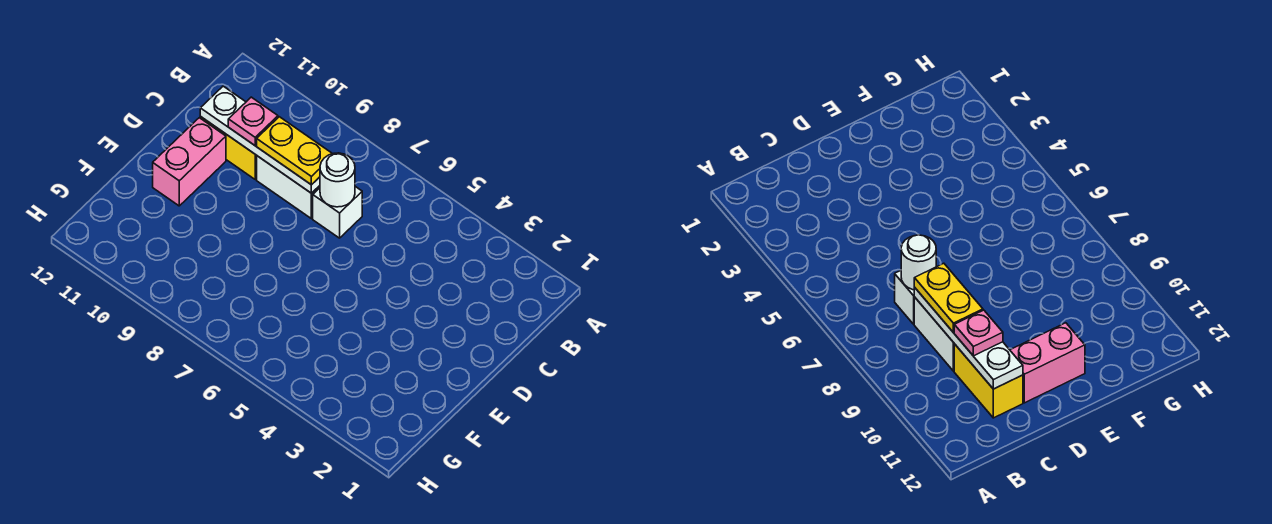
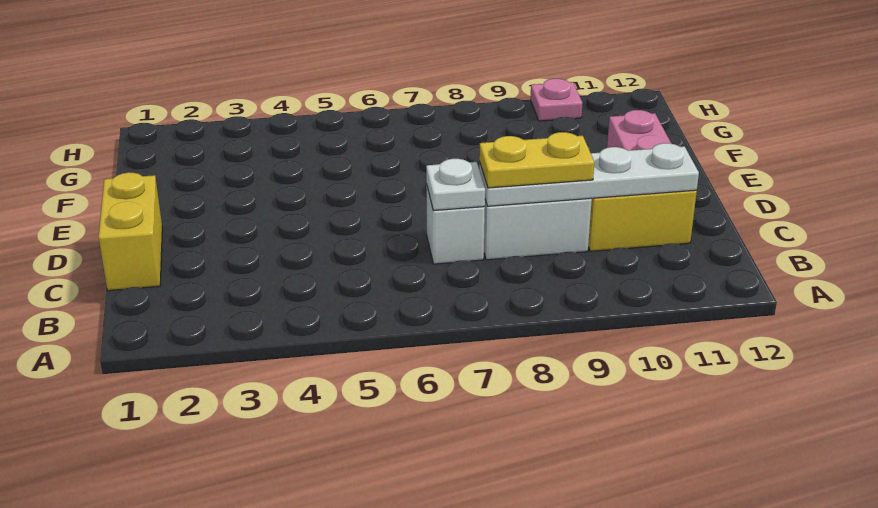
none -> yellow brick C1:D1 level 1
white round brick C7 level 2 -> white plate C7 level 2
pink plate C10 level 3 -> pink plate H10 level 1

